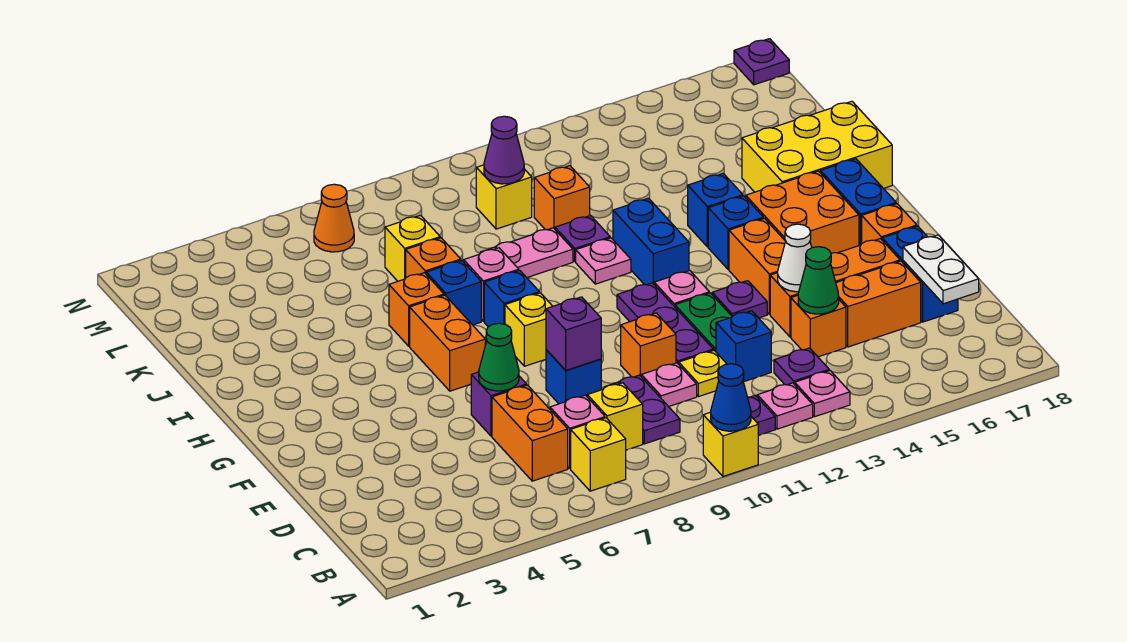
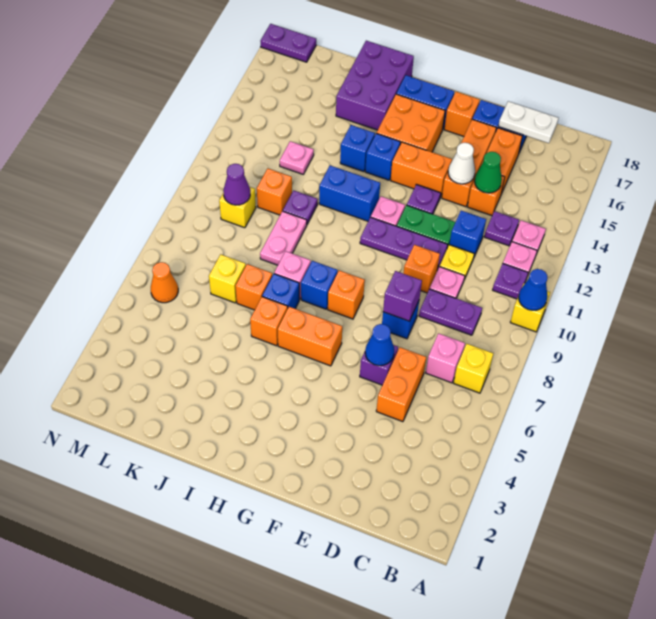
orange brick C6:D6 level 1 -> orange brick D5:D6 level 1
yellow brick C8 level 1 -> none
green cone E6 level 2 -> blue cone E6 level 2
yellow brick G8 level 1 -> orange brick G8 level 1
pink plate I11 level 1 -> pink plate K13 level 1
yellow brick I16:J18 level 1 -> purple brick I16:J18 level 1
purple plate N18 level 1 -> purple plate M18:N18 level 1

